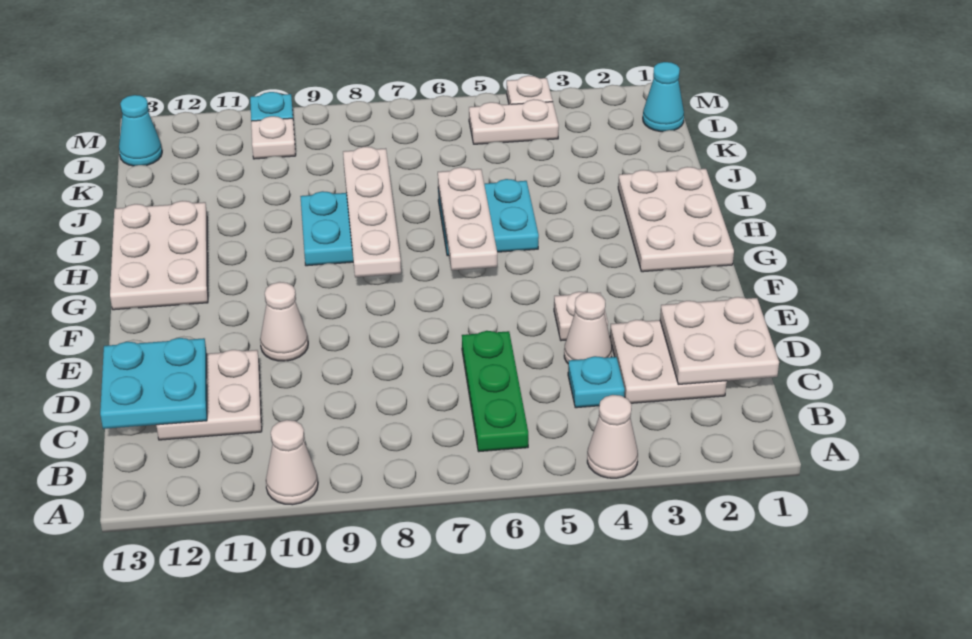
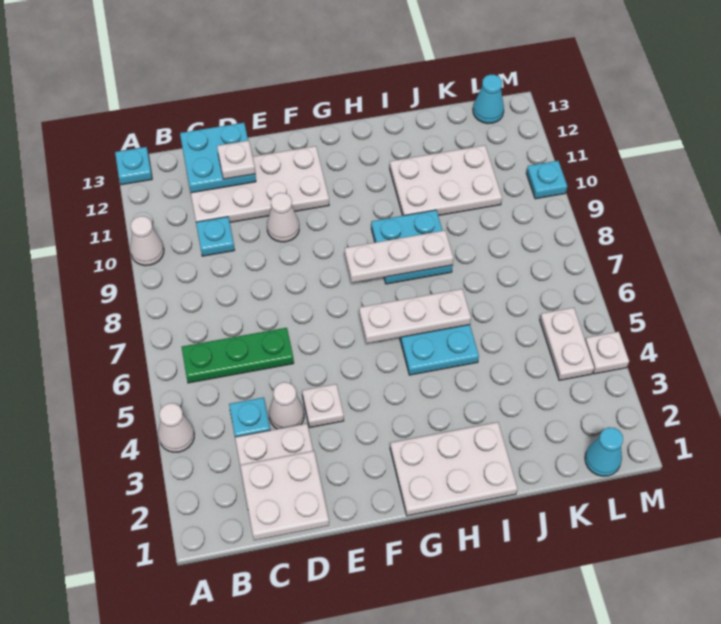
none -> cyan plate A13 level 1
none -> cyan plate C10 level 1
white plate C11:D12 level 1 -> white plate C11:F12 level 1
white plate G8:J8 level 2 -> white plate G8:I8 level 2
white plate G12:I13 level 1 -> white plate I10:K11 level 1
white plate L10 level 1 -> white plate D12 level 3

